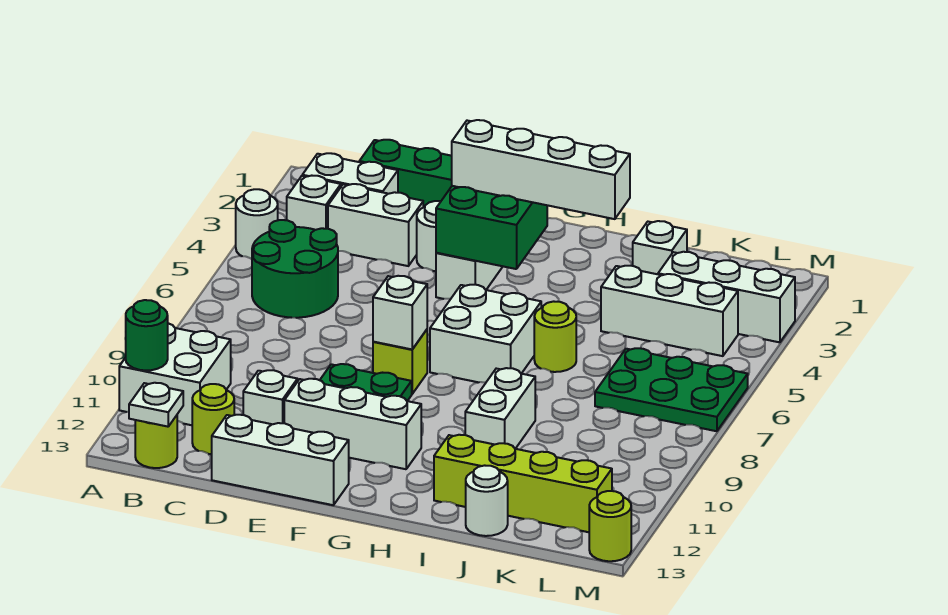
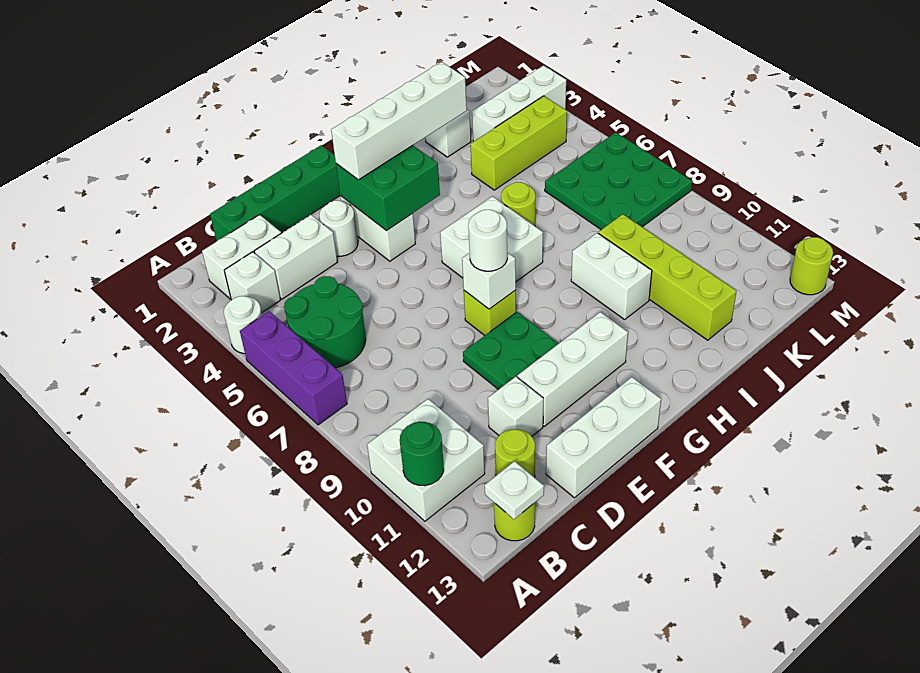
none -> purple brick A5:A7 level 1
lime brick I12:L12 level 1 -> lime brick J9:J12 level 1
white brick J4:L4 level 1 -> lime brick J4:L4 level 1
white round brick J13 level 1 -> white round brick F8 level 3
green plate K6:M7 level 1 -> green plate K6:M8 level 1

